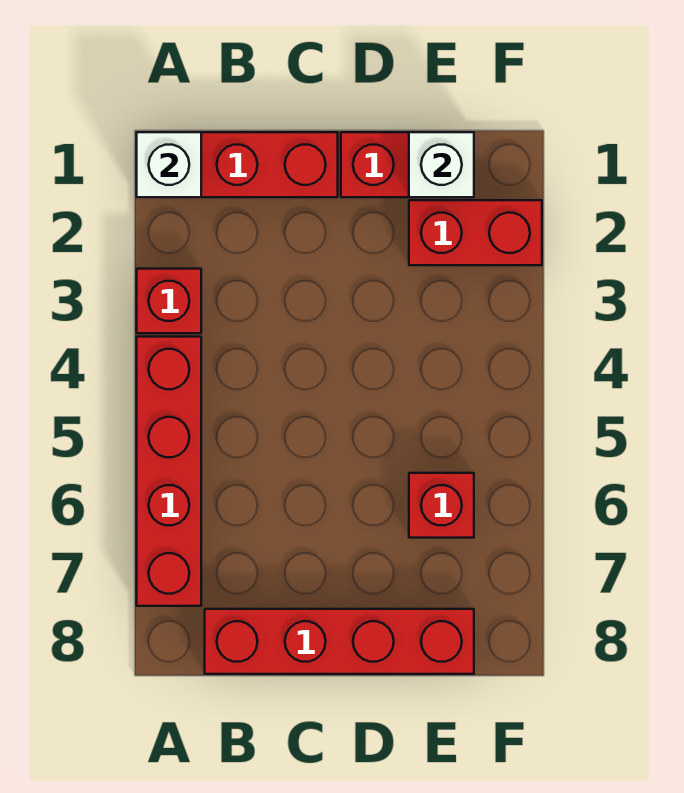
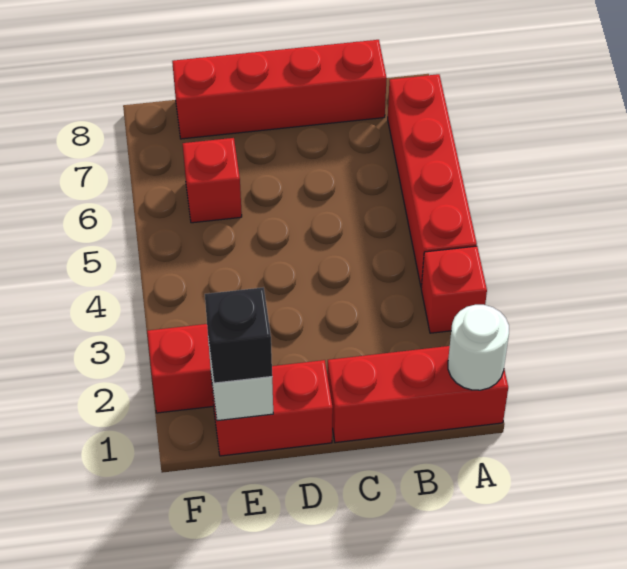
white brick A1 level 2 -> white round brick A1 level 2
none -> black brick E1 level 3

